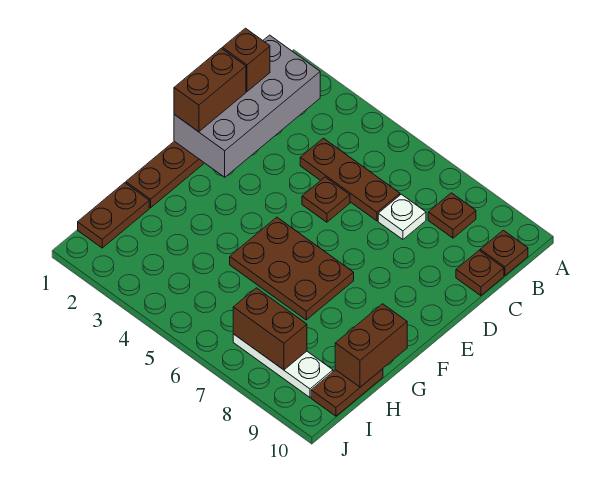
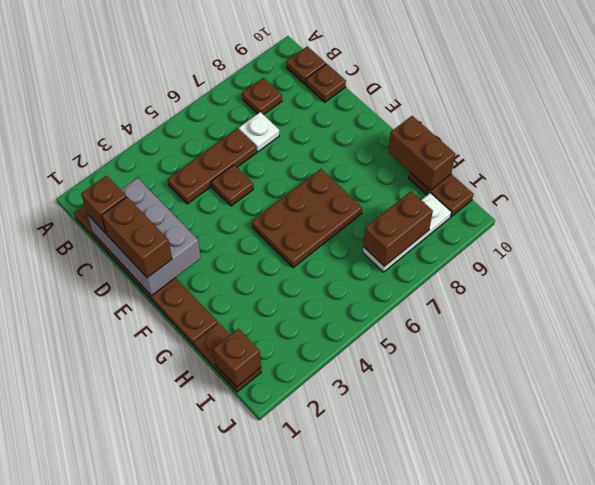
grey brick B1:E2 level 2 -> grey brick C1:E2 level 2
none -> brown brick I1 level 2

